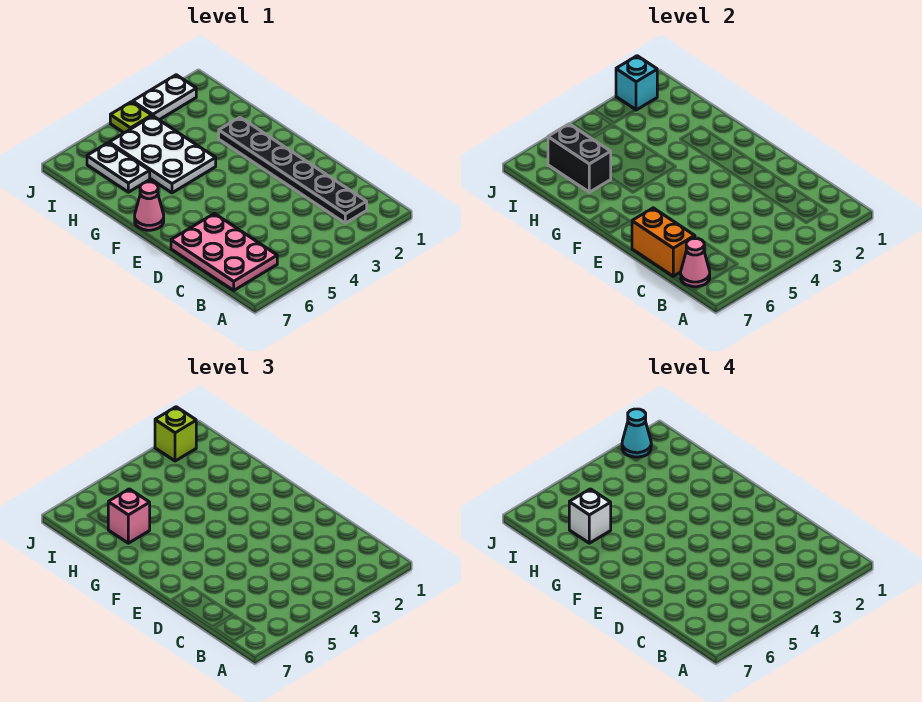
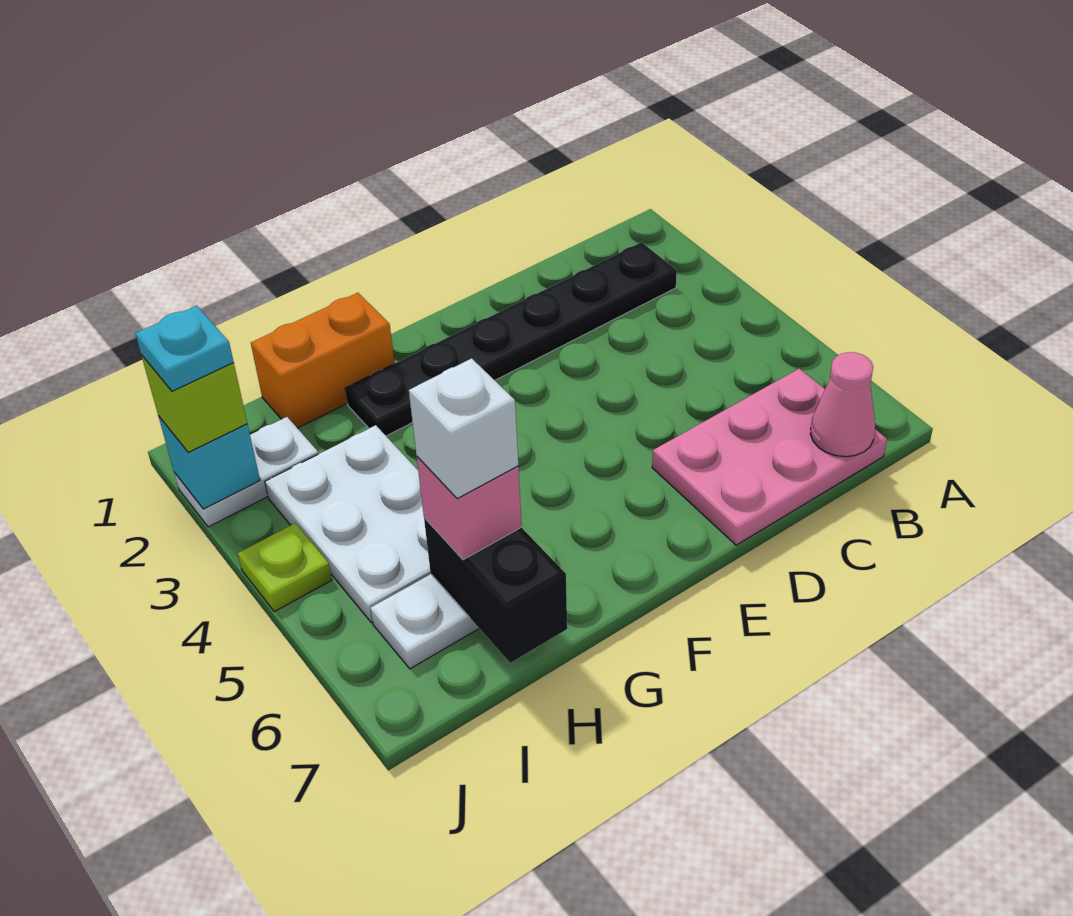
orange brick C7:D7 level 2 -> orange brick G1:H1 level 1
pink cone F7 level 1 -> none
white plate G4:I5 level 1 -> white plate H3:I5 level 1
black brick H6:I6 level 2 -> black brick H6:H7 level 2
white plate J2:J3 level 1 -> white plate I2:J2 level 1
cyan cone J2 level 4 -> cyan plate J2 level 4

